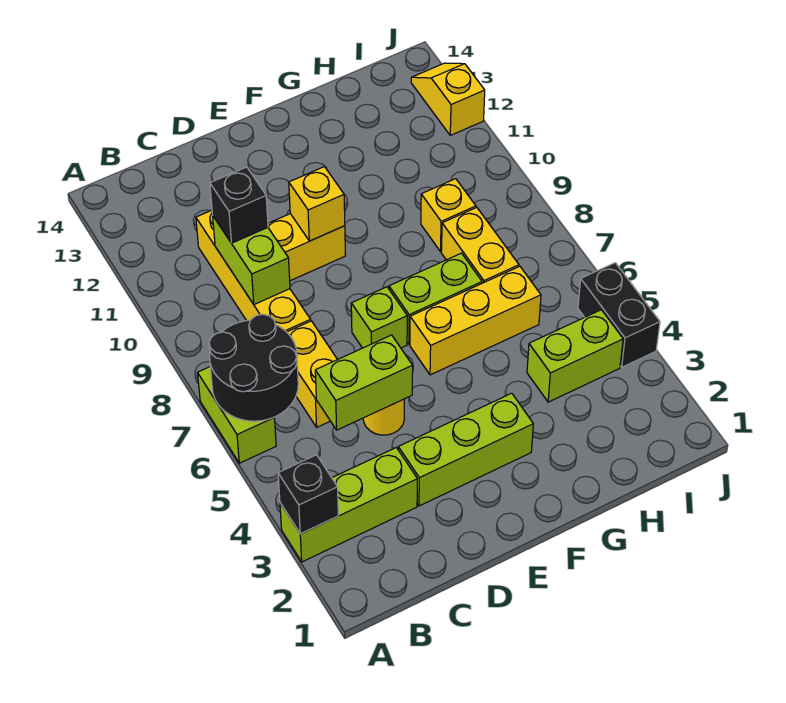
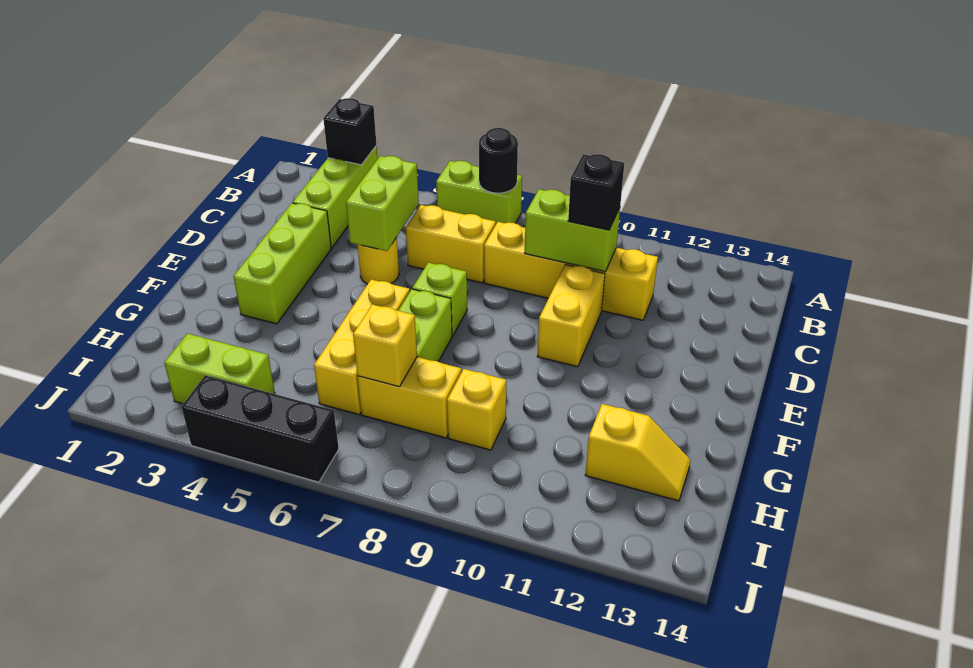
black round brick A6:B7 level 2 -> black round brick A7 level 2
yellow brick E10 level 2 -> yellow brick H7 level 2
lime brick H4:I4 level 1 -> lime brick I3:I4 level 1
black brick J4:J5 level 1 -> black brick J4:J6 level 1
yellow slope J12:J13 level 1 top 12 -> yellow slope H12:H13 level 1 top 12

